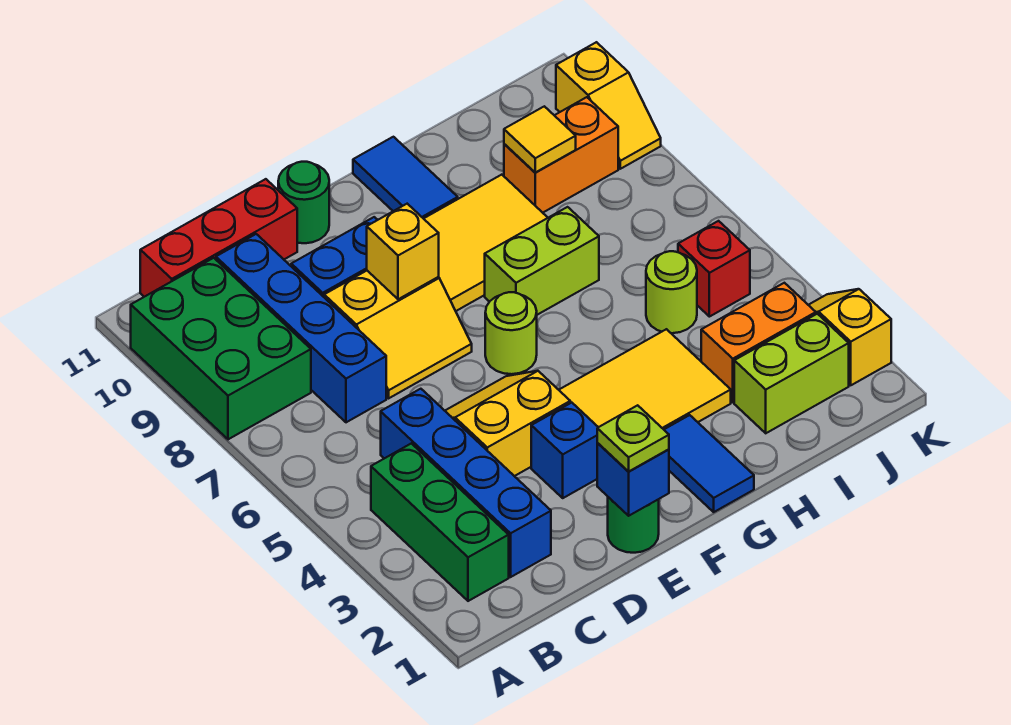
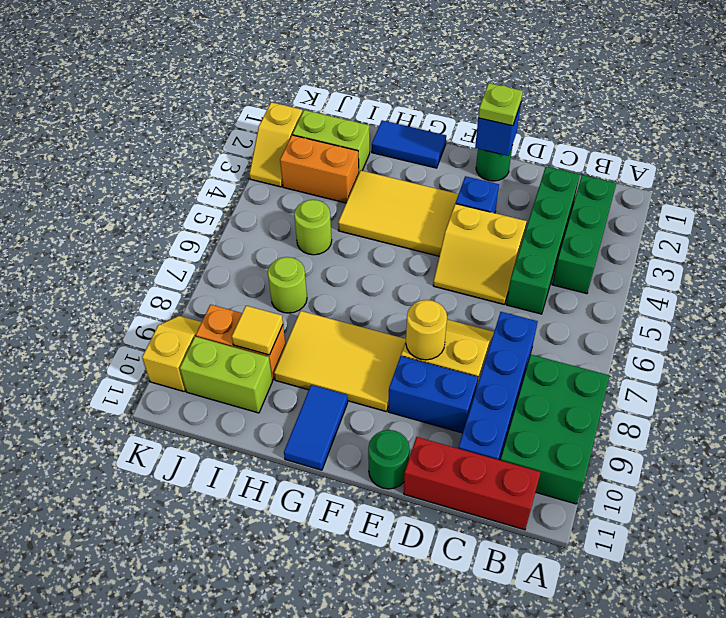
blue brick C2:C5 level 1 -> green brick C2:C5 level 1
yellow brick E8 level 2 -> yellow round brick E8 level 2
lime round brick F6 level 1 -> lime round brick I7 level 1
blue tile G1:G2 level 1 -> blue tile G1:H1 level 1
lime brick G7:H7 level 1 -> lime brick I10:J10 level 1
red brick J5 level 1 -> none

